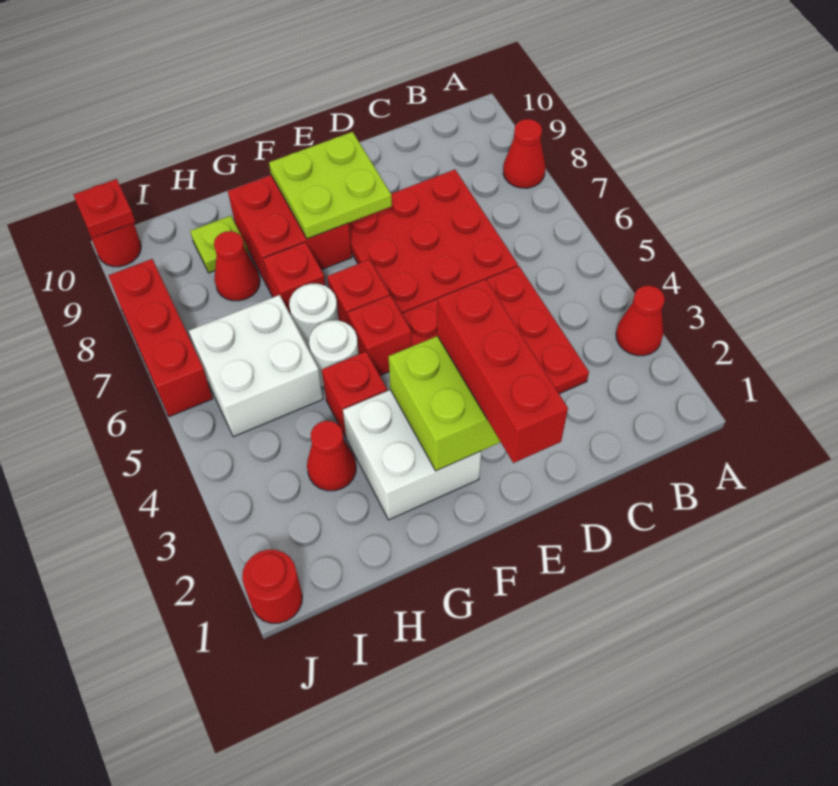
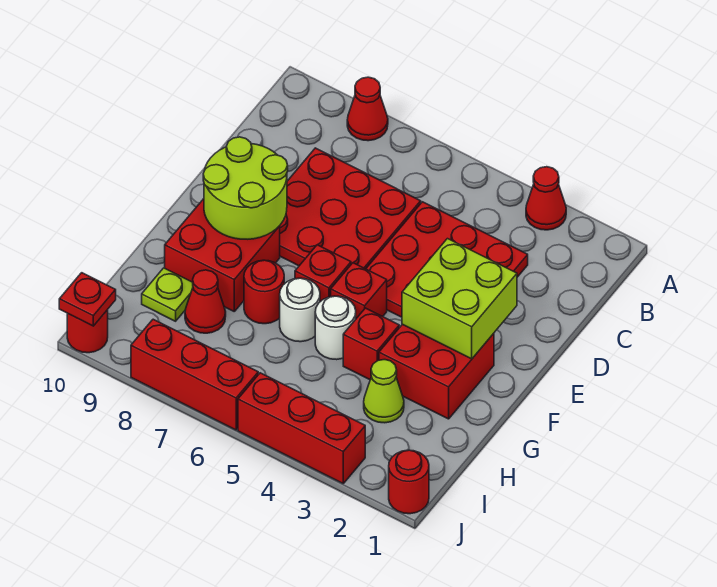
red brick E1:E3 level 3 -> red brick J3:J5 level 1
lime plate E8:F9 level 2 -> lime round brick E8:F9 level 2
white brick F2:G3 level 1 -> red brick F2:G3 level 1
red brick G7 level 1 -> red round brick G7 level 1
red cone H3 level 1 -> lime cone H3 level 1
white brick H5:I6 level 1 -> none

